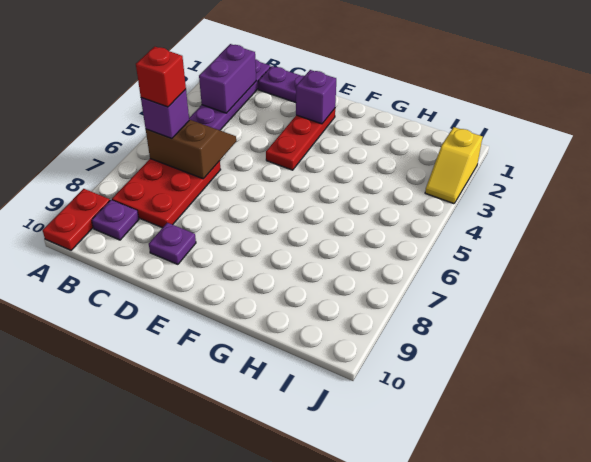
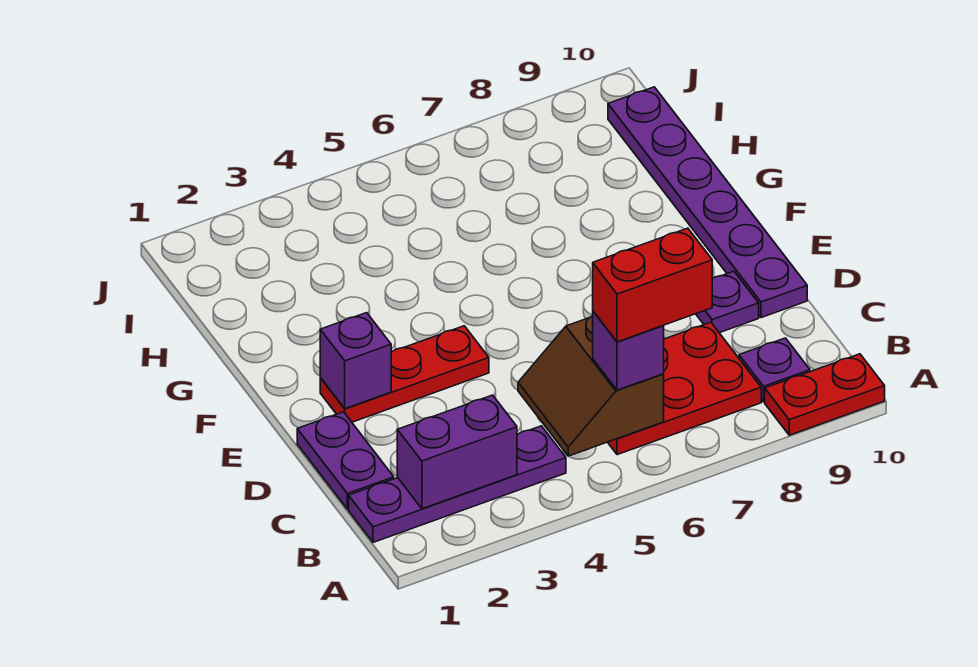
red brick B6 level 4 -> red brick B6:B7 level 4
none -> purple plate D10:I10 level 1
yellow slope J2:J3 level 1 top 2 -> none

